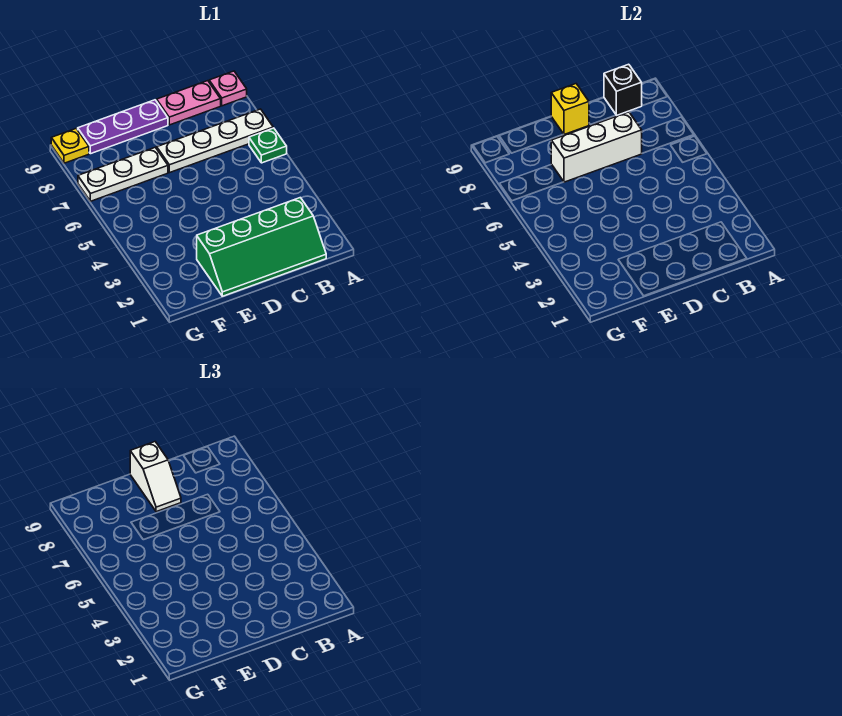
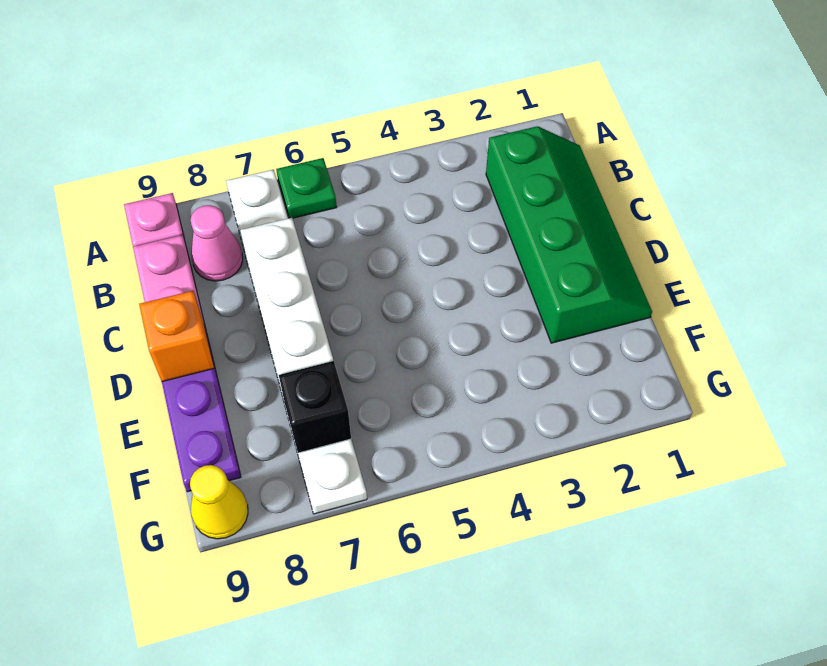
none -> pink cone B8 level 1
black brick B9 level 2 -> black brick F7 level 2
white slope D8:D9 level 3 top 9 -> none
yellow brick D9 level 2 -> orange brick D9 level 2
yellow plate G9 level 1 -> yellow cone G9 level 1

